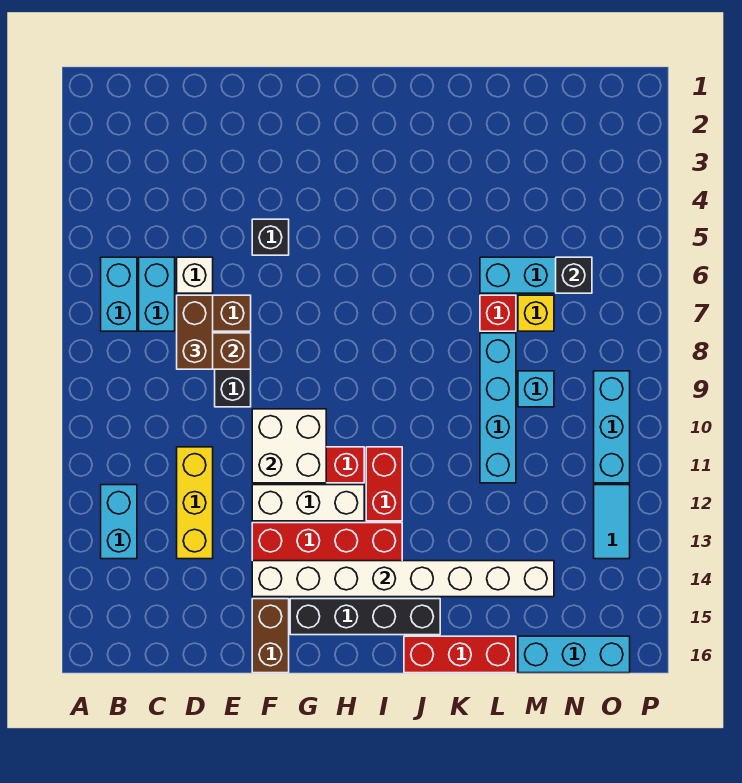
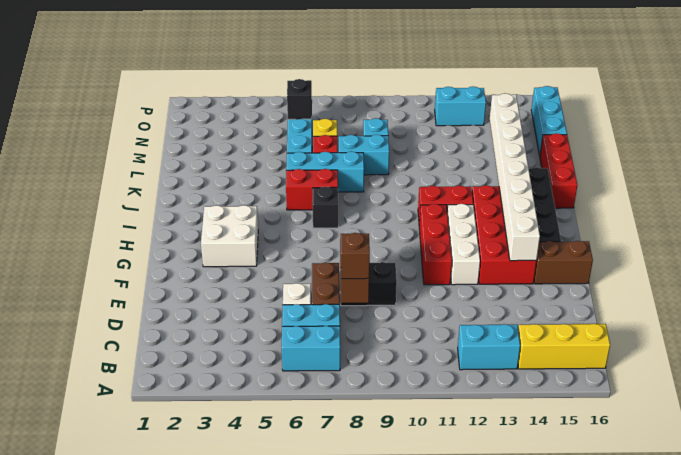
brown brick D7:D8 level 3 -> brown brick D8 level 3
yellow brick D11:D13 level 1 -> yellow brick B14:B16 level 1
black brick F5 level 1 -> black brick I7 level 1
white brick F10:G11 level 2 -> white brick G3:H4 level 1
none -> red brick J6:J7 level 1
cyan brick L8:L11 level 1 -> cyan brick L8:L9 level 1
cyan brick O9:O11 level 1 -> cyan brick K6:K8 level 1
cyan tile O12:O13 level 1 -> cyan brick O12:O13 level 1

